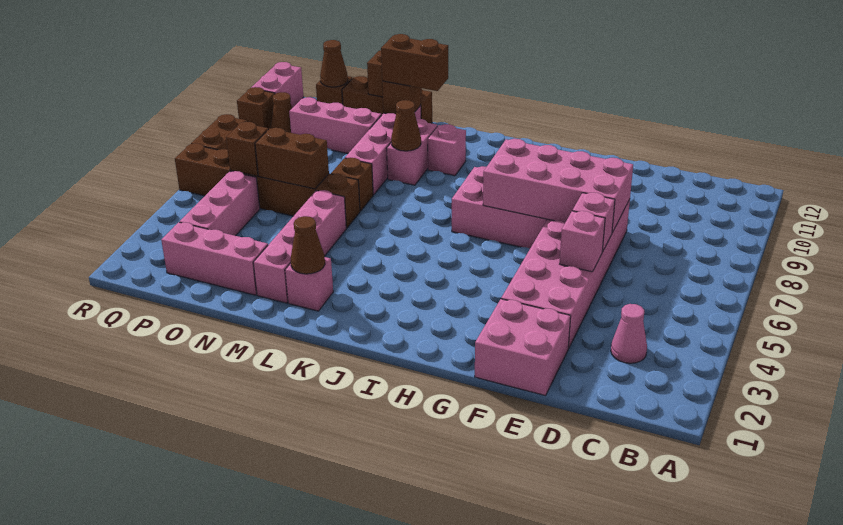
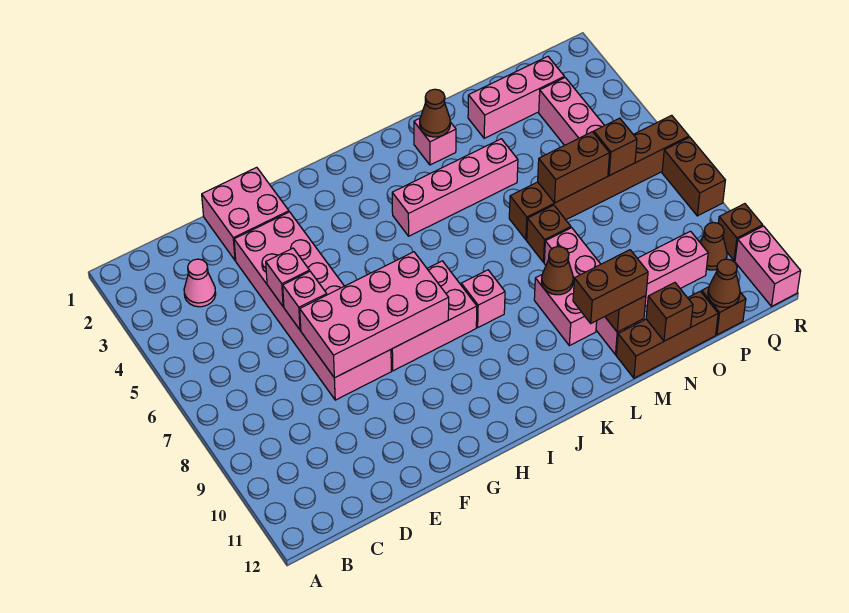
pink brick K10 level 1 -> pink brick J8 level 1
pink brick M2:M5 level 1 -> pink brick J4:M4 level 1

